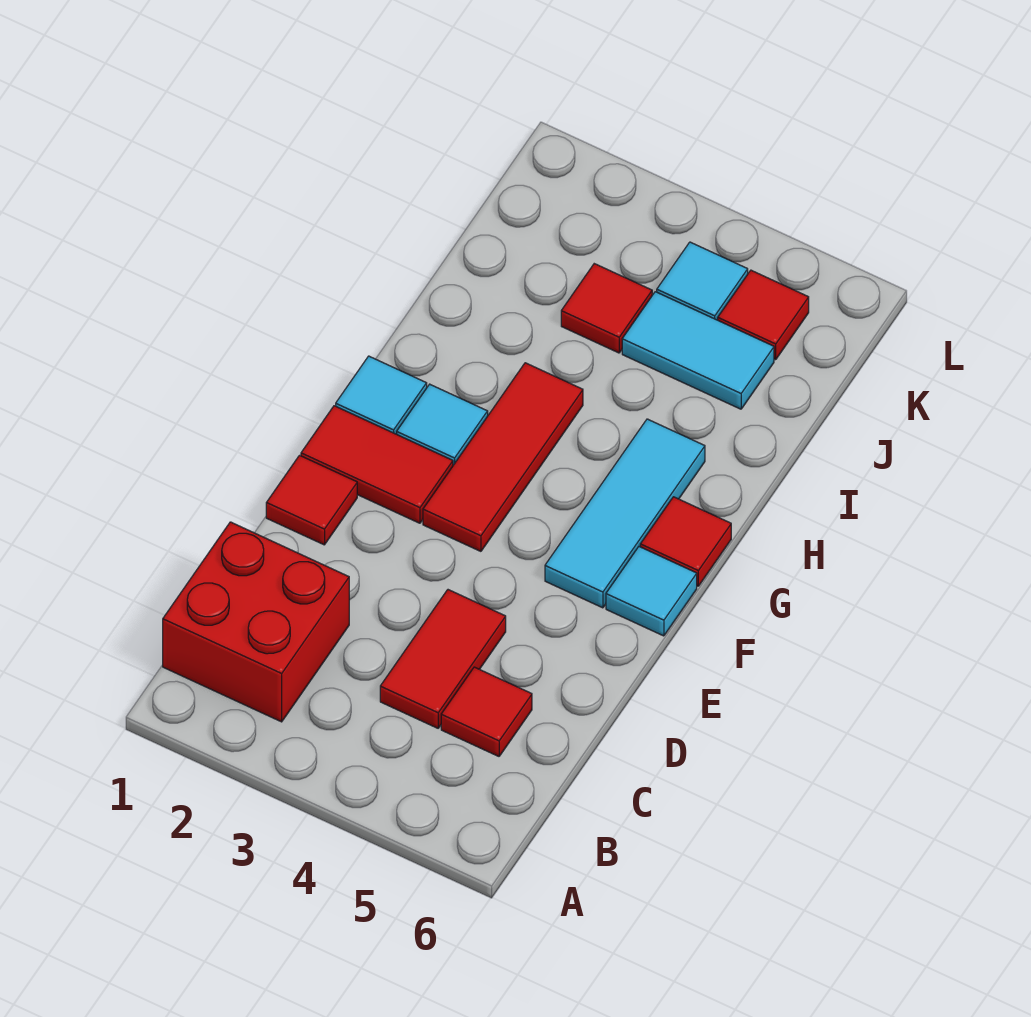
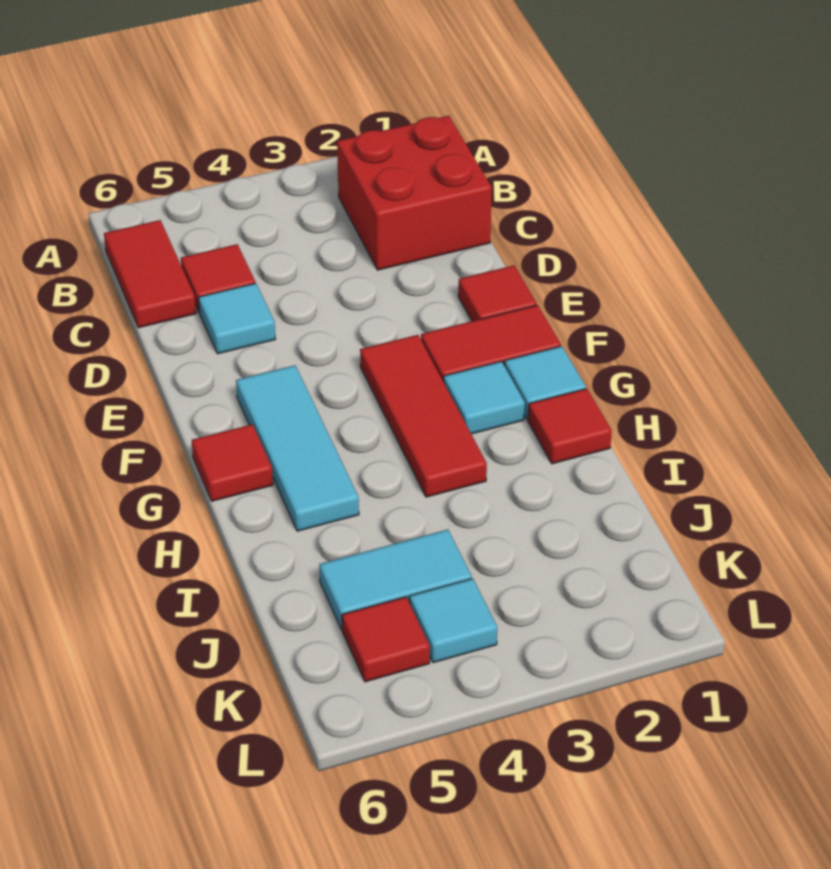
red tile C4:D4 level 1 -> red tile B6:C6 level 1
cyan tile F6 level 1 -> cyan tile D5 level 1
red tile J3 level 1 -> red tile H1 level 1

